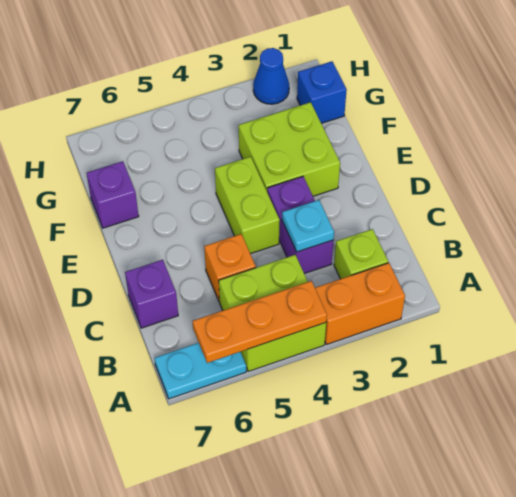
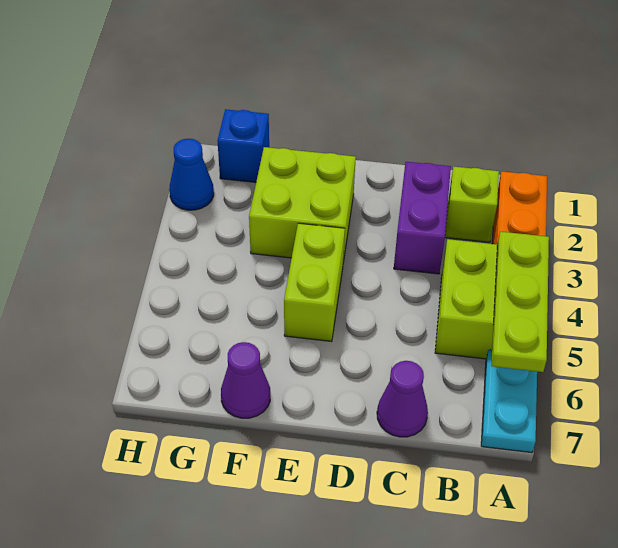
orange plate A4:A6 level 2 -> lime plate A4:A6 level 2
purple brick C3:D3 level 1 -> purple brick C2:C3 level 1
cyan plate C3 level 2 -> none
orange brick C5 level 1 -> none
purple brick C7 level 1 -> purple cone C7 level 1
lime brick D4:E4 level 1 -> lime brick E4:E5 level 1
purple brick F7 level 1 -> purple cone F7 level 1

